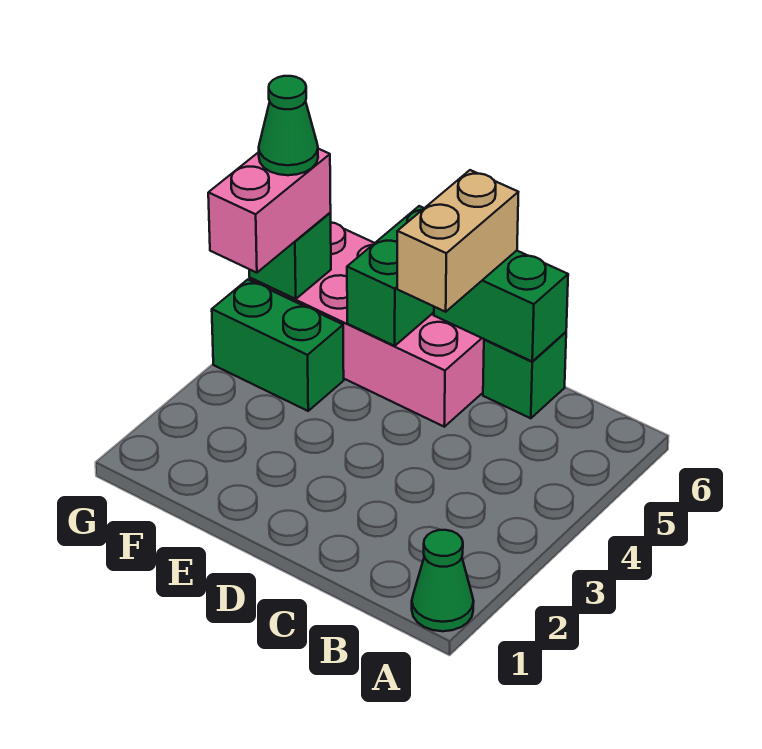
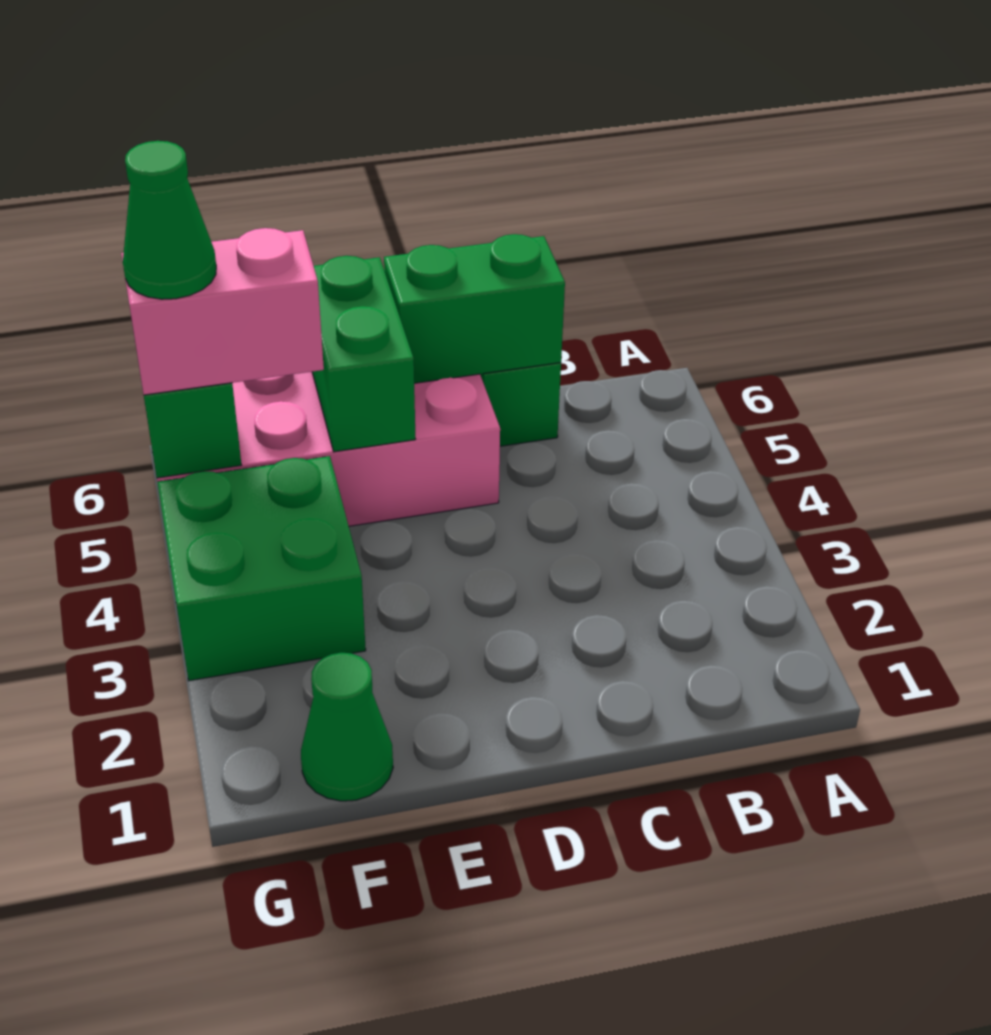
green cone A1 level 1 -> green cone F1 level 1
tan brick D5:D6 level 3 -> none
green brick F4:G4 level 1 -> green brick F3:G4 level 1
pink brick G4:G5 level 3 -> pink brick F5:G5 level 3

